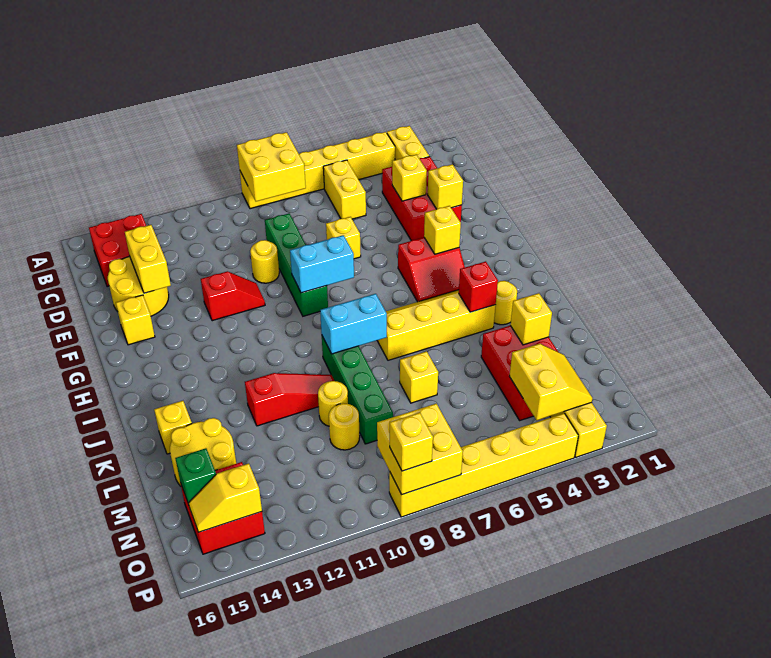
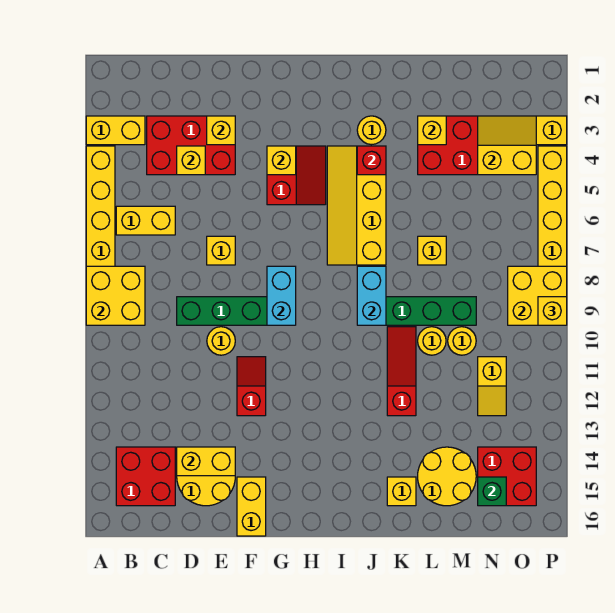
yellow brick F15 level 1 -> yellow brick F15:F16 level 1
yellow slope O14:O15 level 2 top 14 -> yellow slope N11:N12 level 1 top 11

